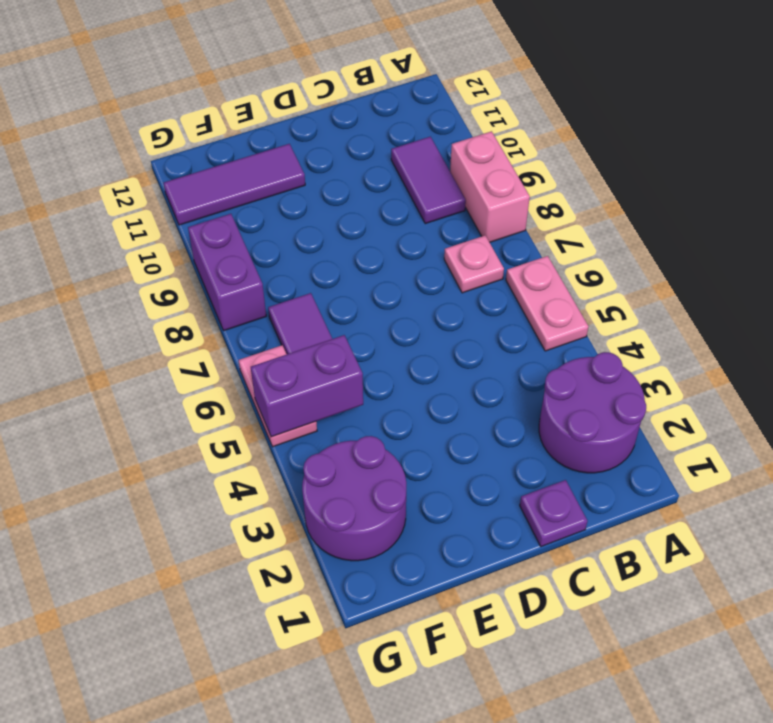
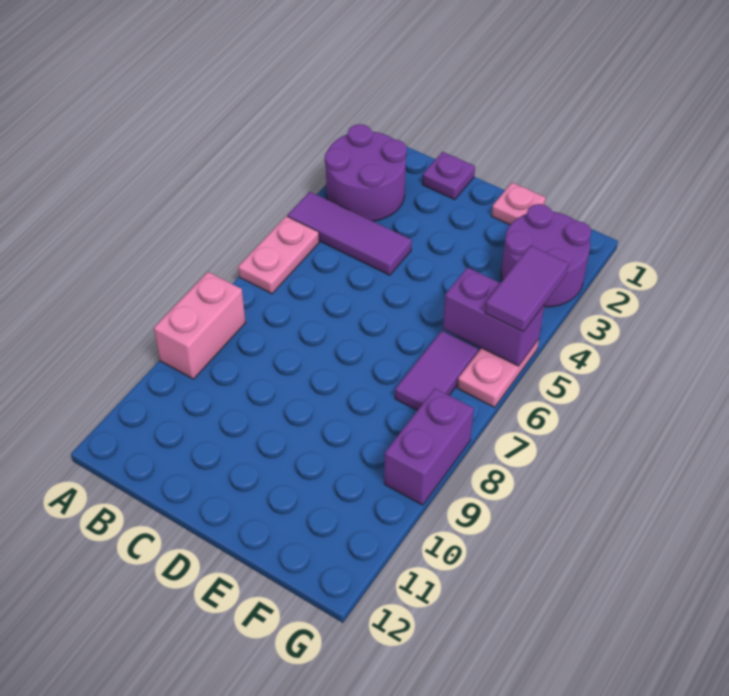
pink plate B7 level 1 -> pink plate E1 level 1
purple tile B9:B10 level 1 -> purple tile G4:G5 level 3
purple tile E11:G11 level 1 -> purple tile A4:C4 level 1

